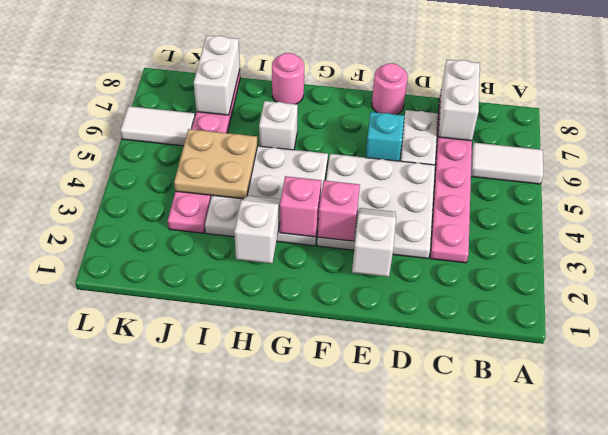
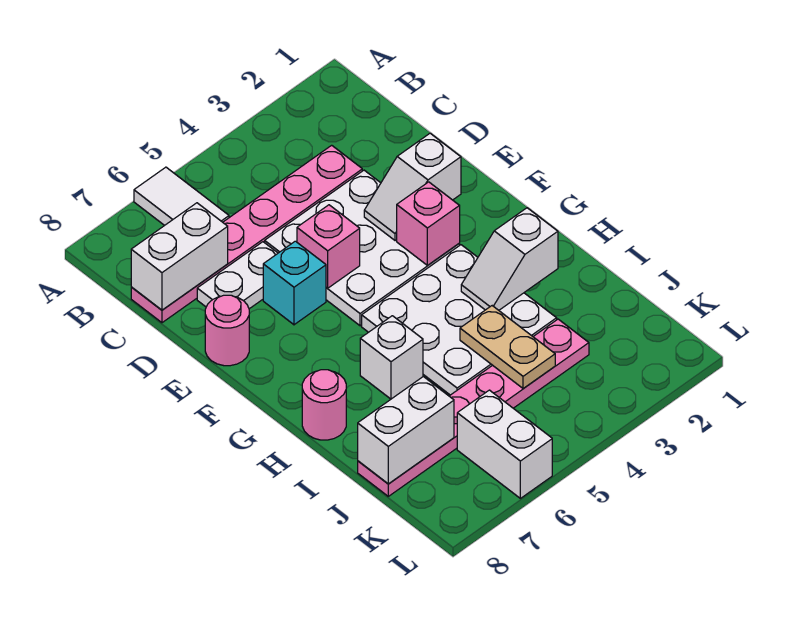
pink brick G3 level 2 -> pink brick E5 level 2
tan plate I4:J5 level 2 -> tan plate I4:J4 level 2
white tile K6:L6 level 1 -> white brick K6:L6 level 1

